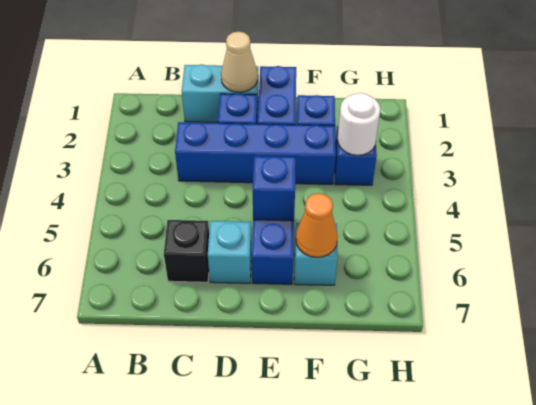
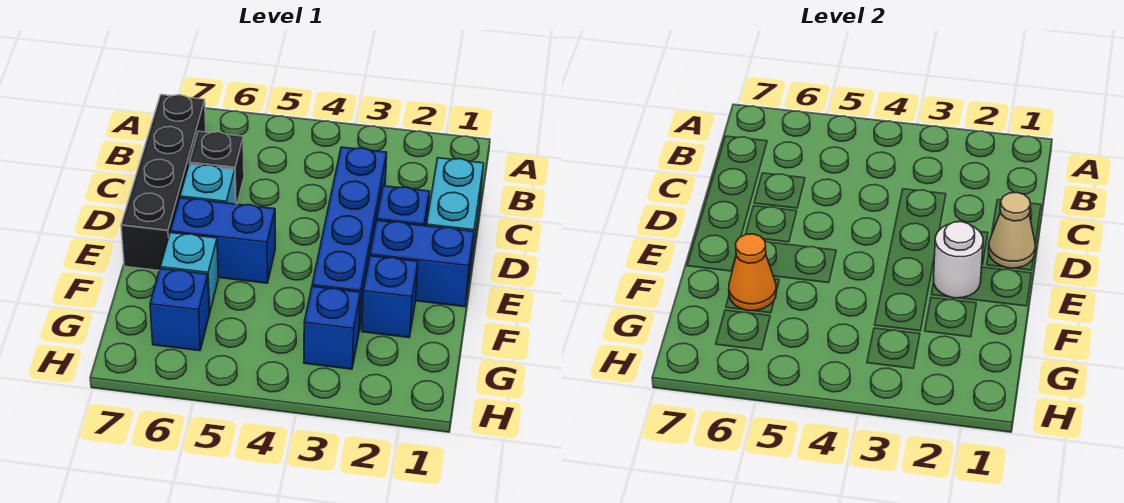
none -> black brick B7:E7 level 1
blue brick E5 level 2 -> blue brick G6 level 1
white round brick G3 level 2 -> white round brick E2 level 2

